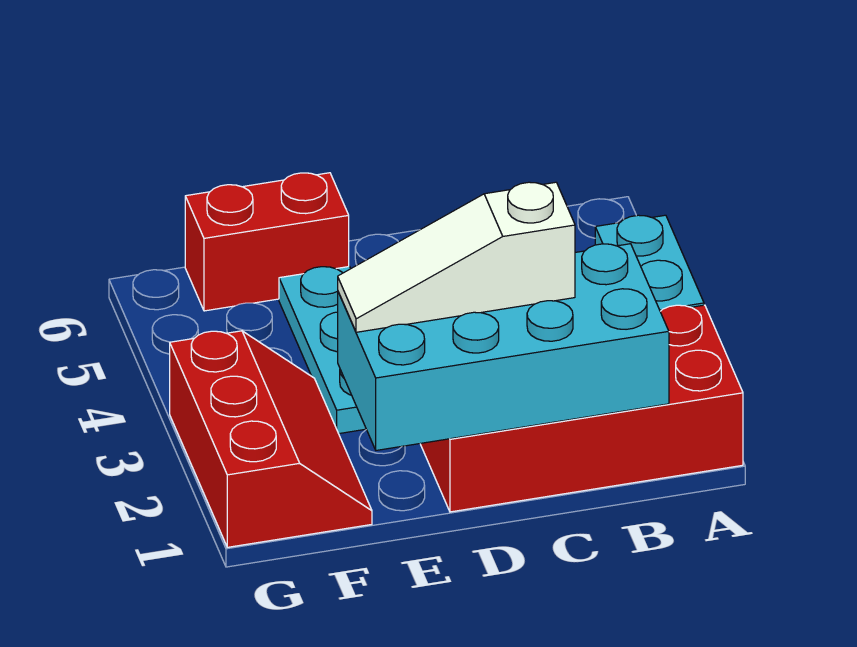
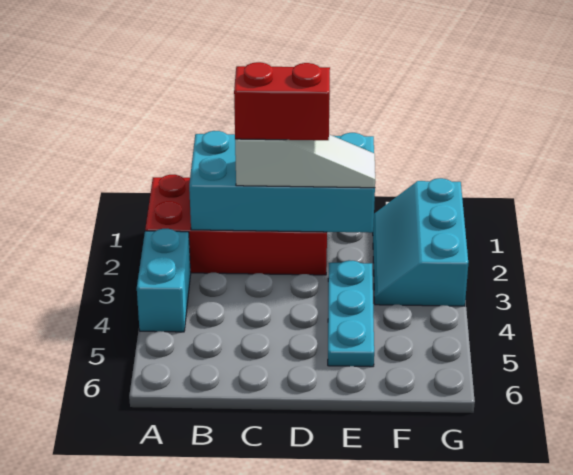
red brick E6:F6 level 1 -> red brick C2:D2 level 4
red slope F1:G3 level 1 top G -> cyan slope F1:G3 level 1 top G

